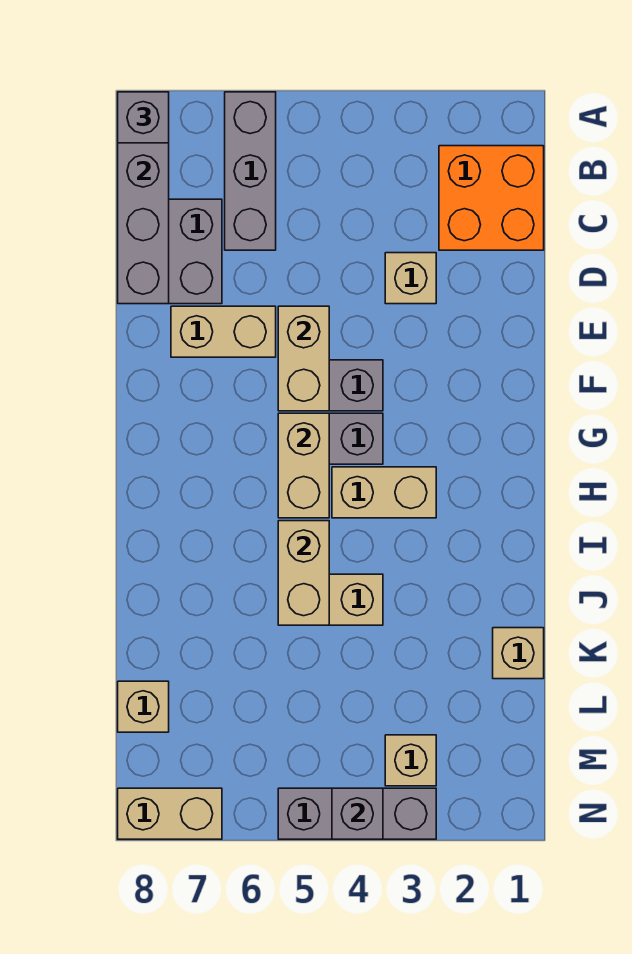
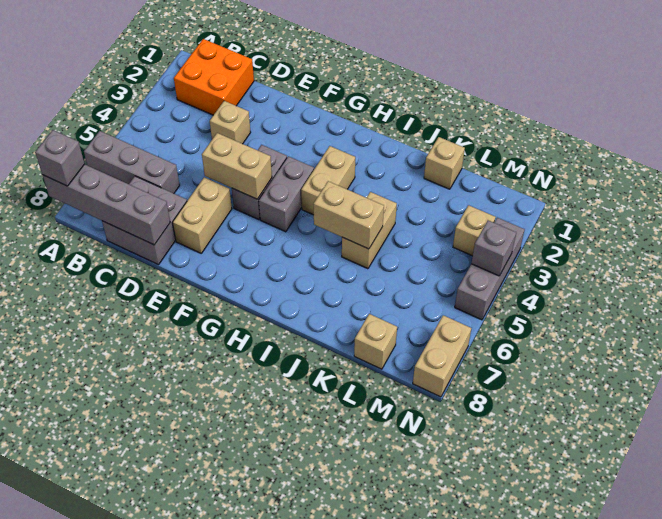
tan brick G5:H5 level 2 -> none

